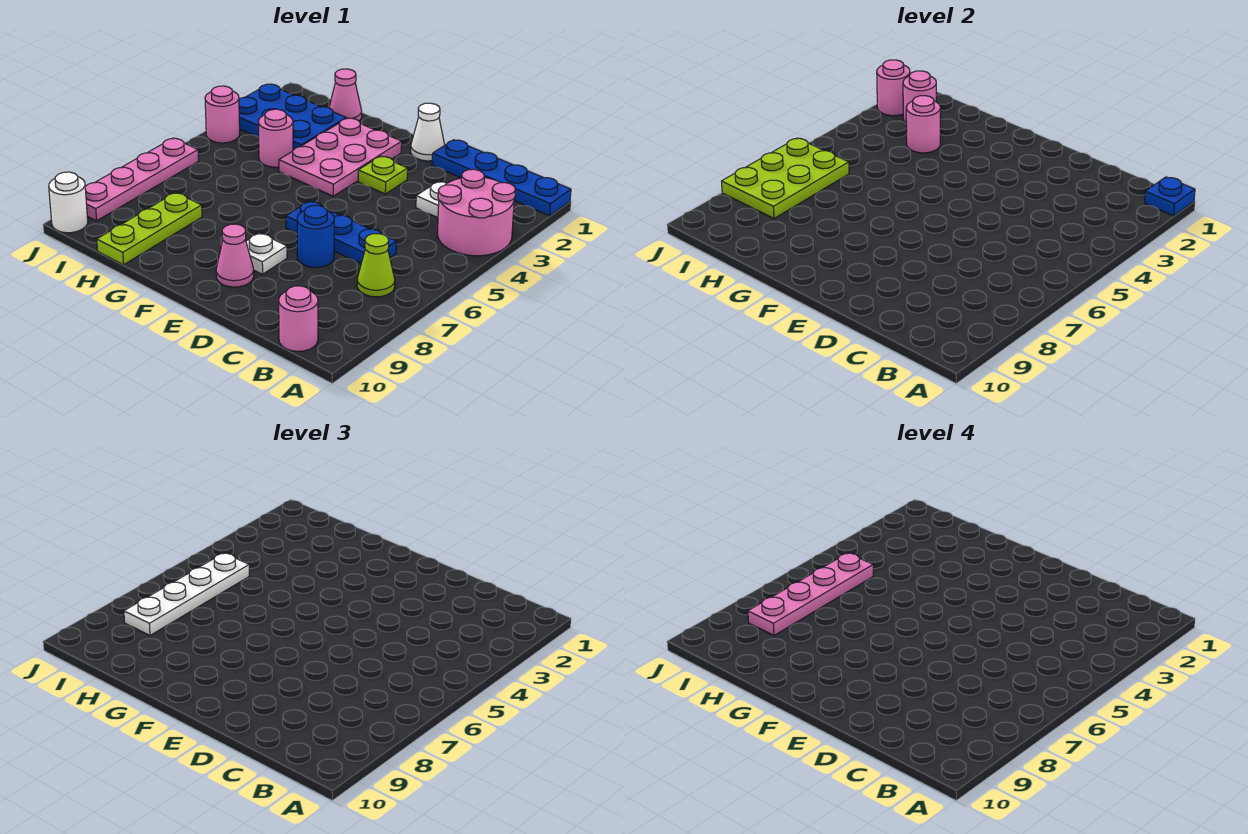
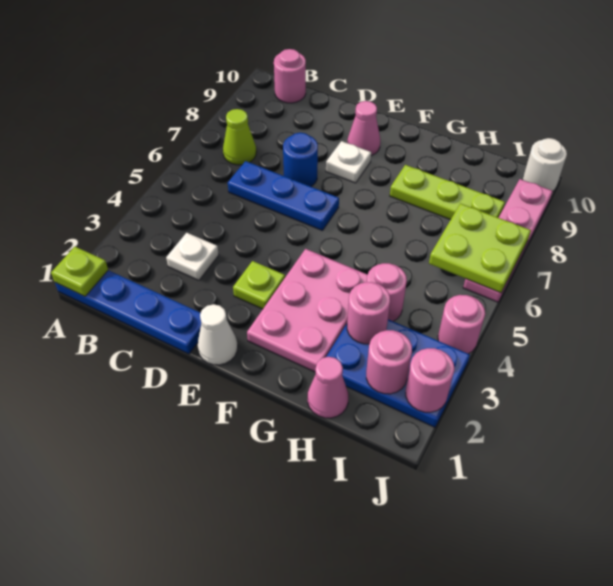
blue plate A1 level 2 -> lime plate A1 level 2
pink round brick A3:B4 level 1 -> none
lime plate H8:H10 level 1 -> lime plate G8:I8 level 1
white plate I5:I8 level 3 -> none
pink plate I5:I8 level 4 -> none
lime plate I6:J8 level 2 -> lime plate I6:J7 level 2

